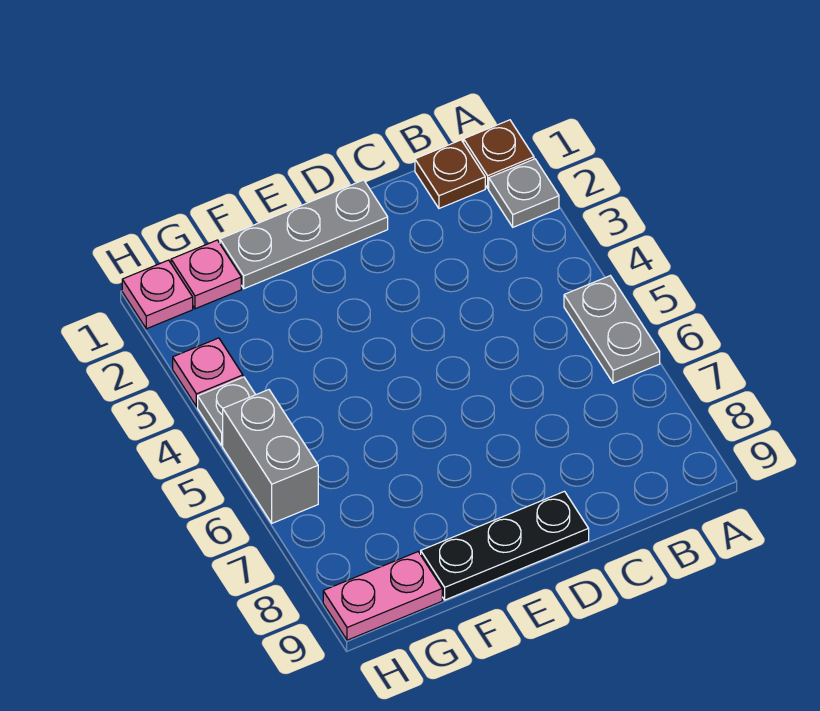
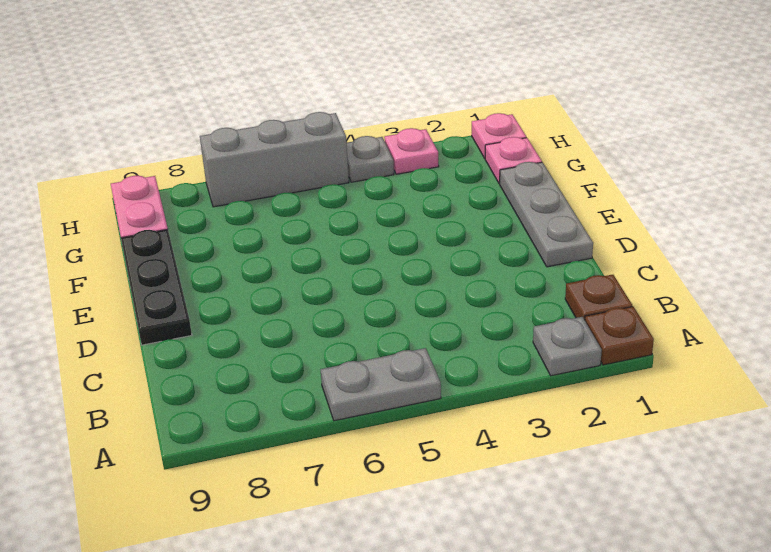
grey brick H5:H6 level 1 -> grey brick H5:H7 level 1

